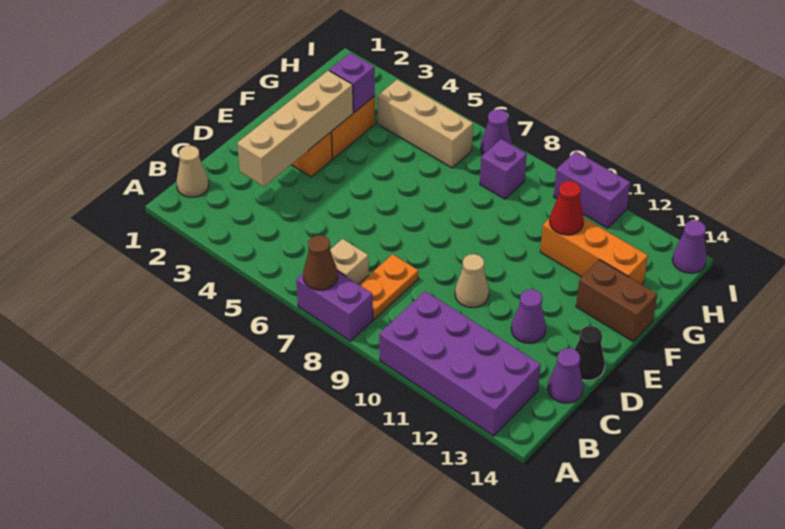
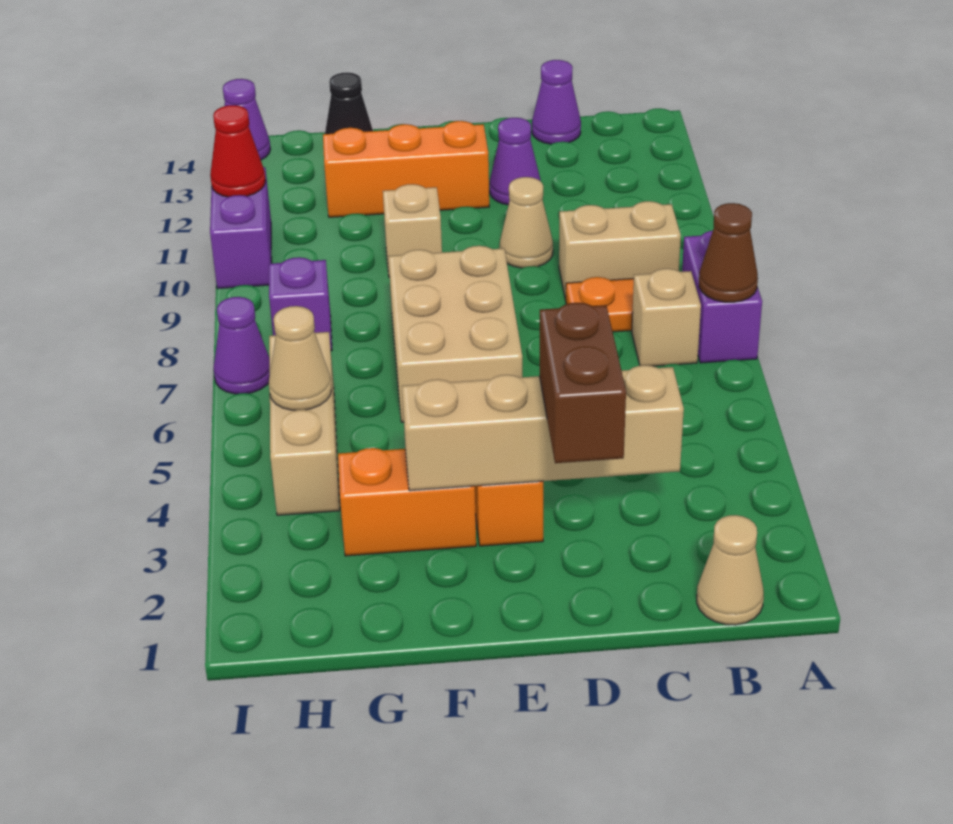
purple brick A10:B13 level 1 -> none
none -> tan brick B9:C9 level 1
black cone D14 level 1 -> black cone G14 level 1
none -> tan brick E6:F8 level 1
none -> tan brick F10 level 1
brown brick F13:F14 level 1 -> brown brick D2:D3 level 3
purple brick G3 level 2 -> none
orange brick G11:G13 level 1 -> orange brick E12:G12 level 1
red cone G11 level 2 -> red cone I11 level 2
none -> tan cone H5 level 2

